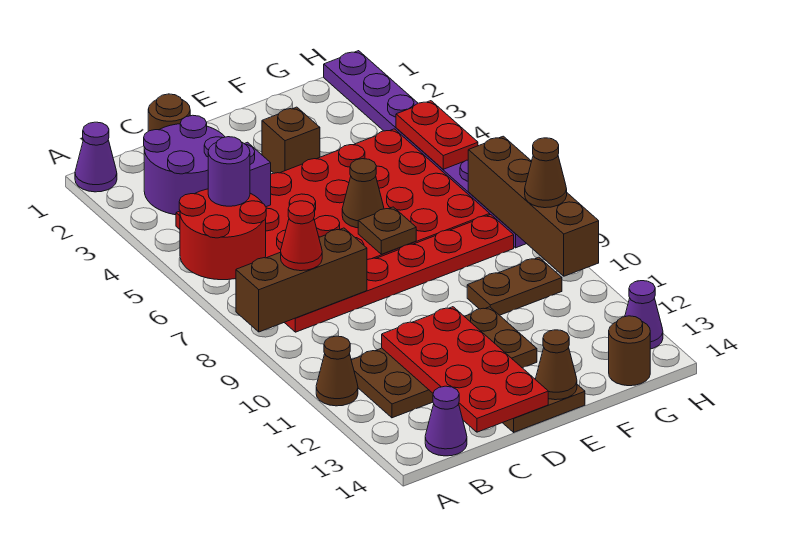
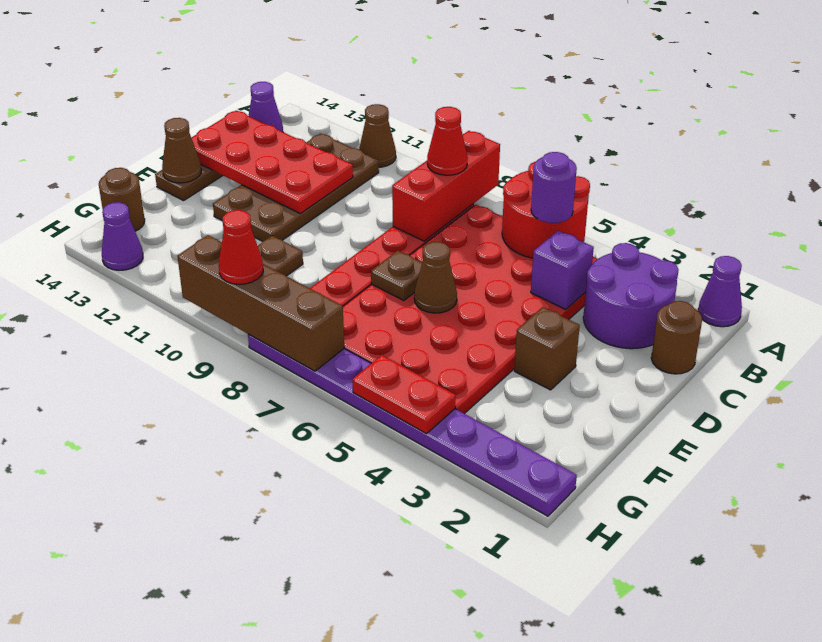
brown brick A8:C8 level 2 -> red brick A8:C8 level 2
brown cone H9 level 3 -> red cone H9 level 3

